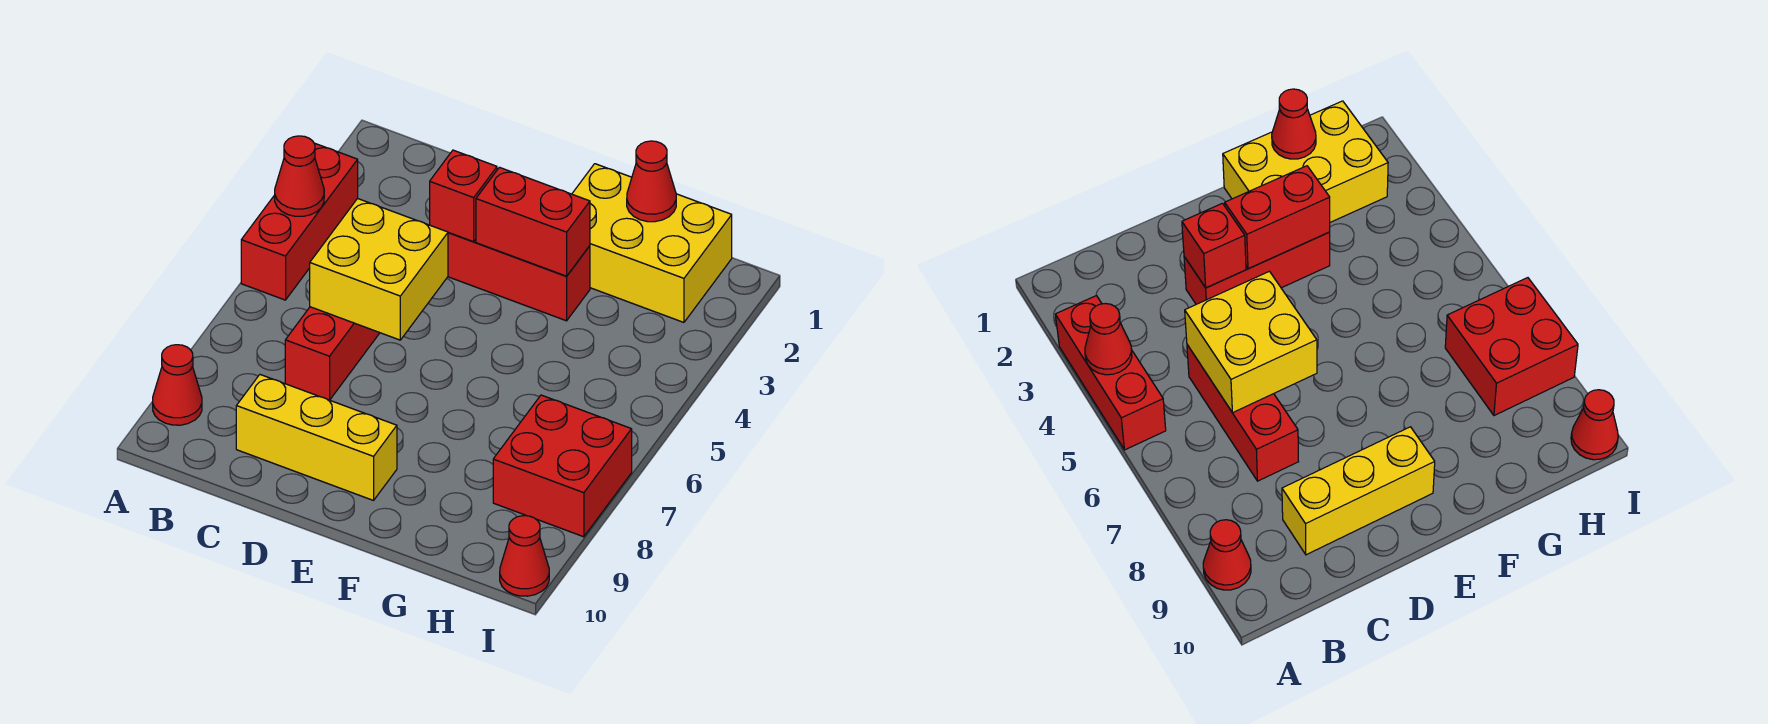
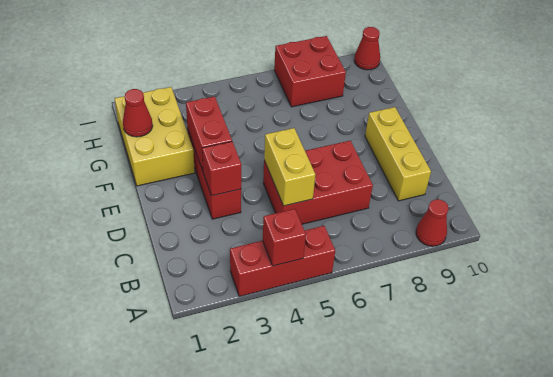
red cone A4 level 2 -> red brick A4 level 2
red brick C5:C7 level 1 -> red brick C5:D7 level 1
yellow brick C5:D6 level 2 -> yellow brick C5:D5 level 2

